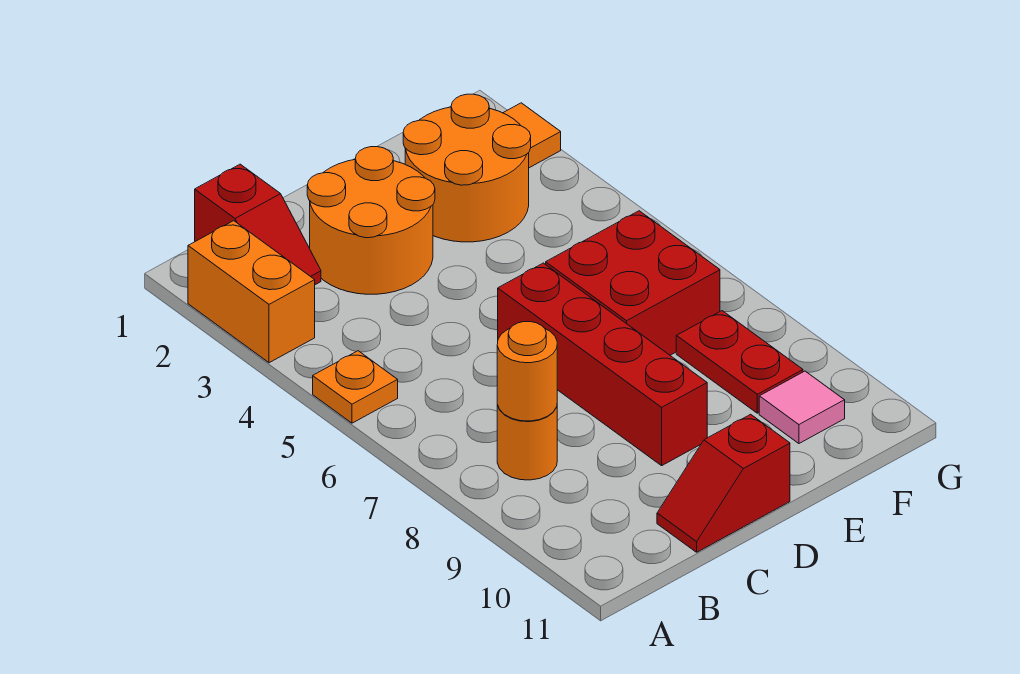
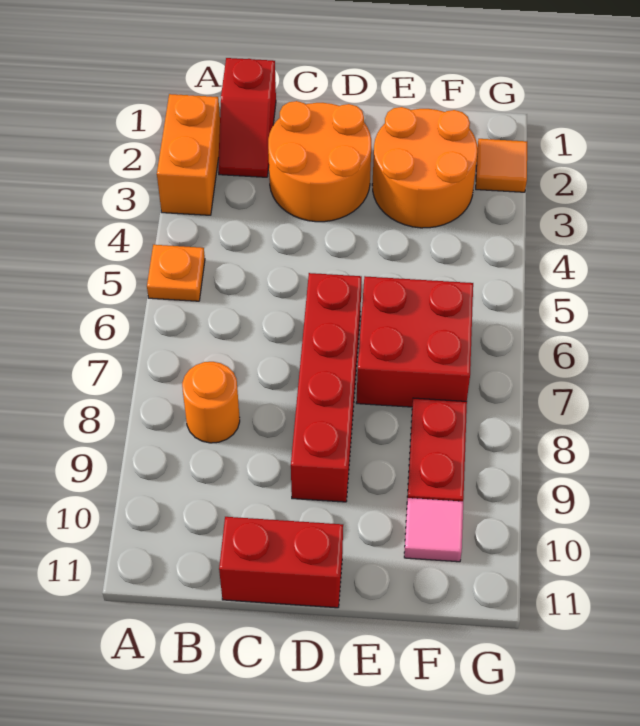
orange round brick B8 level 2 -> none
red slope C11:D11 level 1 top D -> red brick C11:D11 level 1

